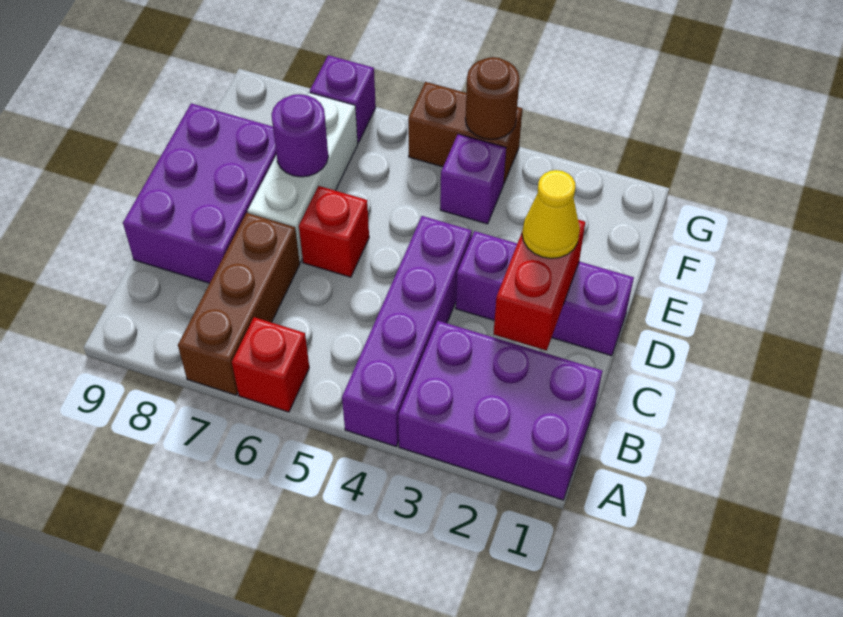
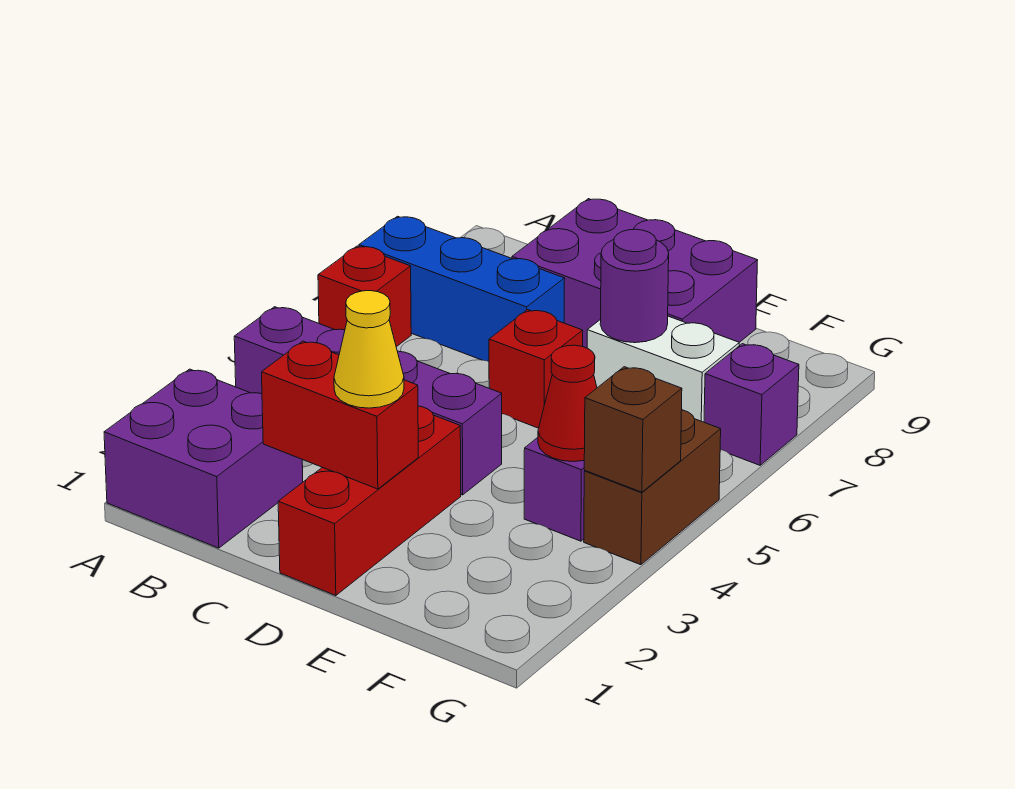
purple brick A1:B3 level 1 -> purple brick A1:B2 level 1
brown brick A7:C7 level 1 -> blue brick A7:C7 level 1
purple brick D1:D3 level 1 -> red brick D1:D3 level 1
white brick D7:F7 level 1 -> white brick E7:F7 level 1
none -> red cone F4 level 2
brown round brick G4 level 2 -> brown brick G4 level 2

